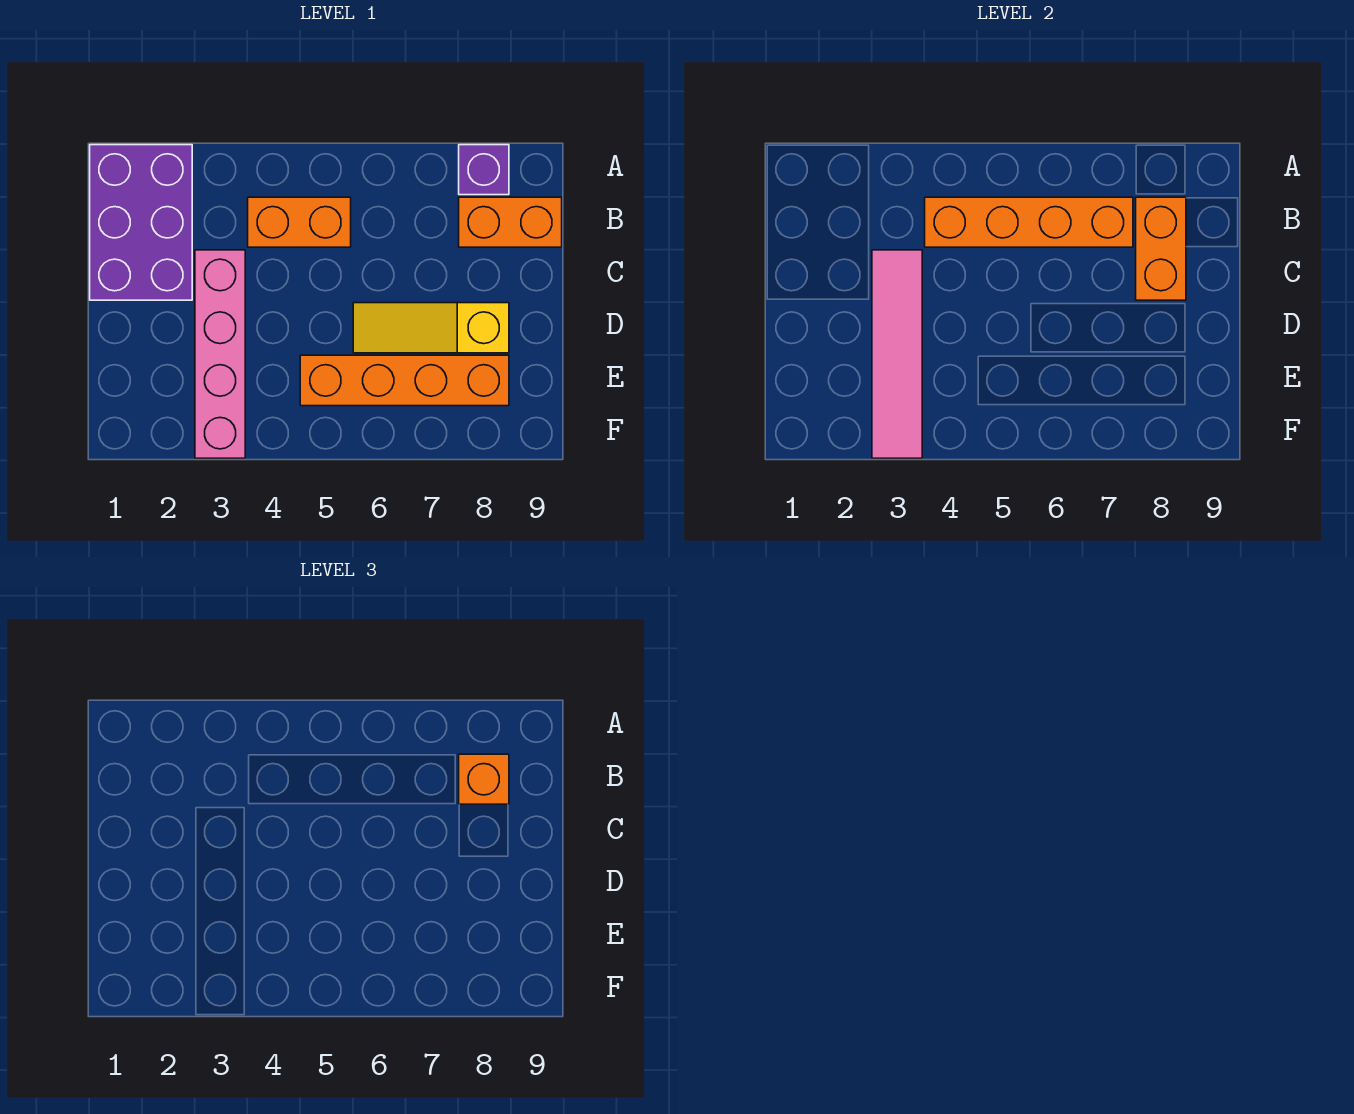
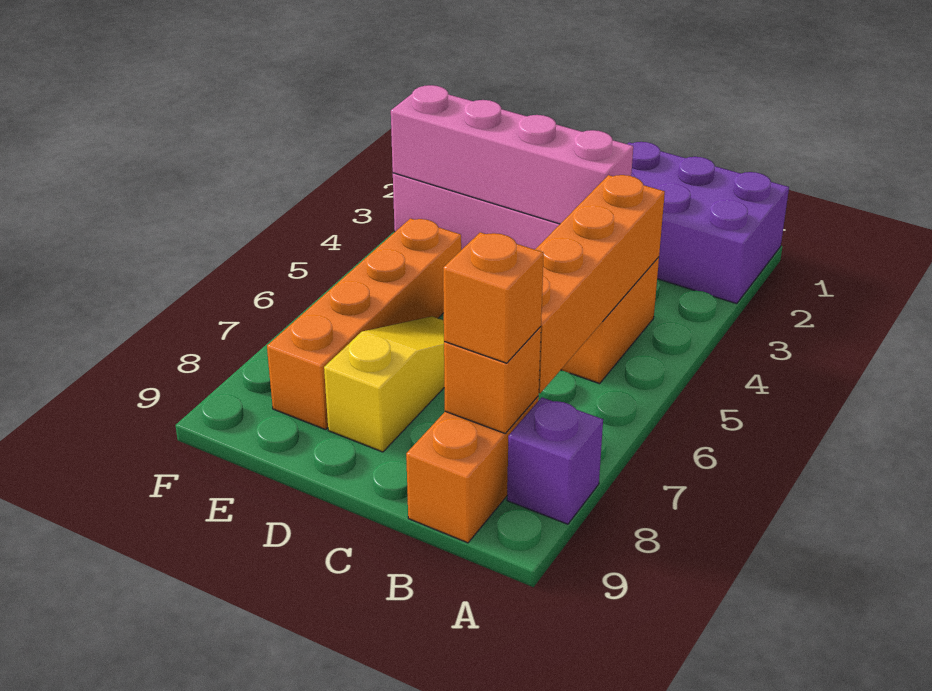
orange brick B8:C8 level 2 -> orange brick B8 level 2
pink tile C3:F3 level 2 -> pink brick C3:F3 level 2

